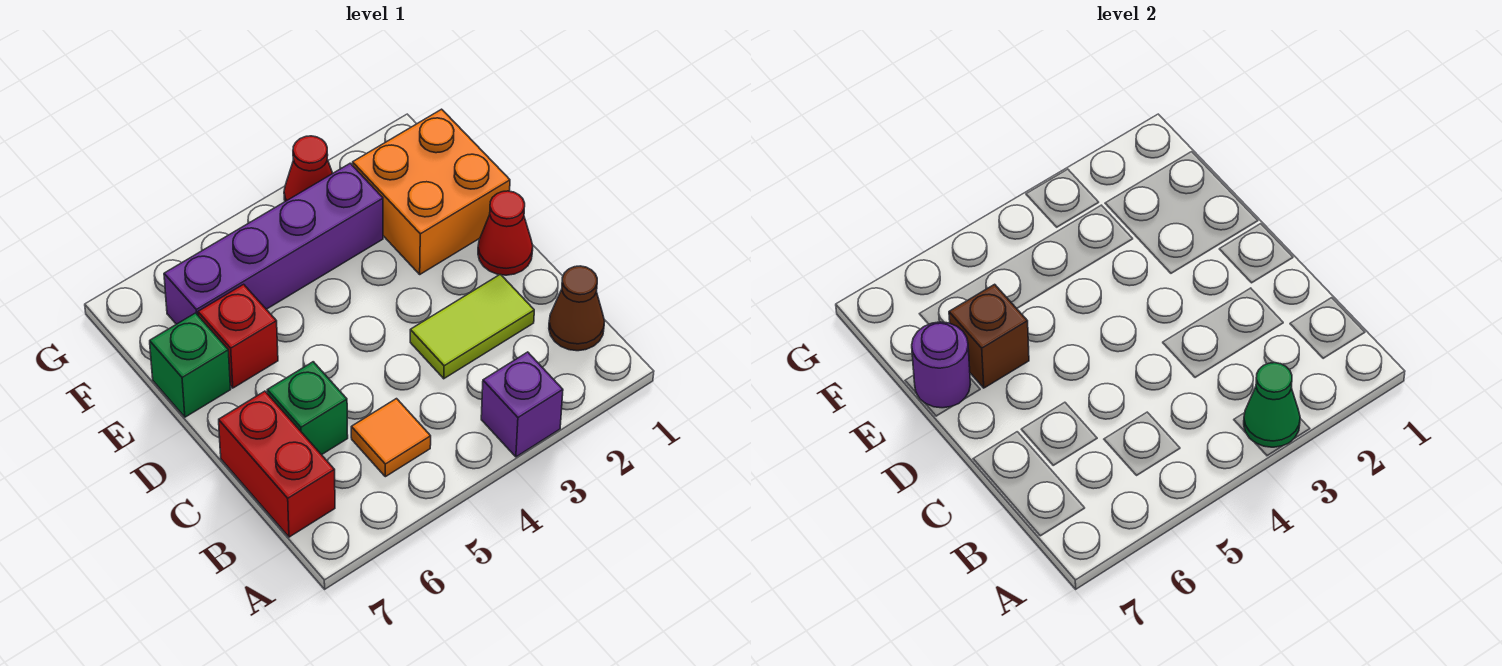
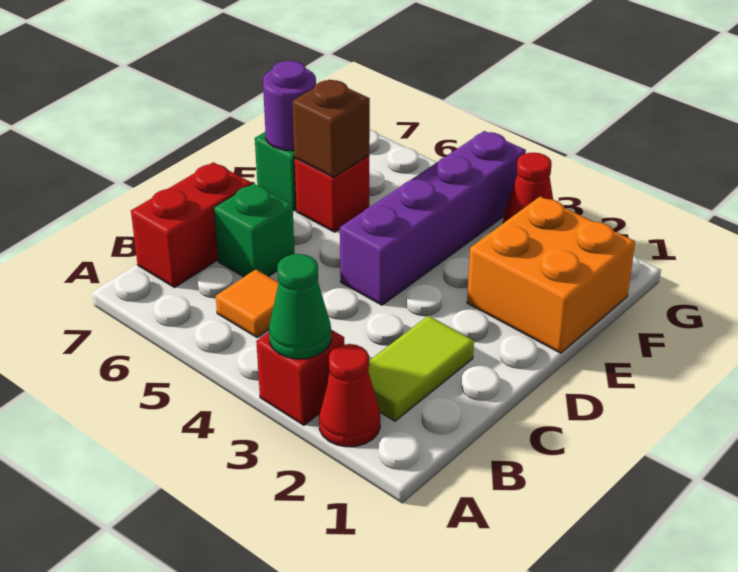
purple brick A3 level 1 -> red brick A3 level 1
brown cone B1 level 1 -> none
lime tile C2:C3 level 1 -> lime tile B2:C2 level 1
red cone D1 level 1 -> red cone A2 level 1
purple brick F3:F6 level 1 -> purple brick D4:G4 level 1

